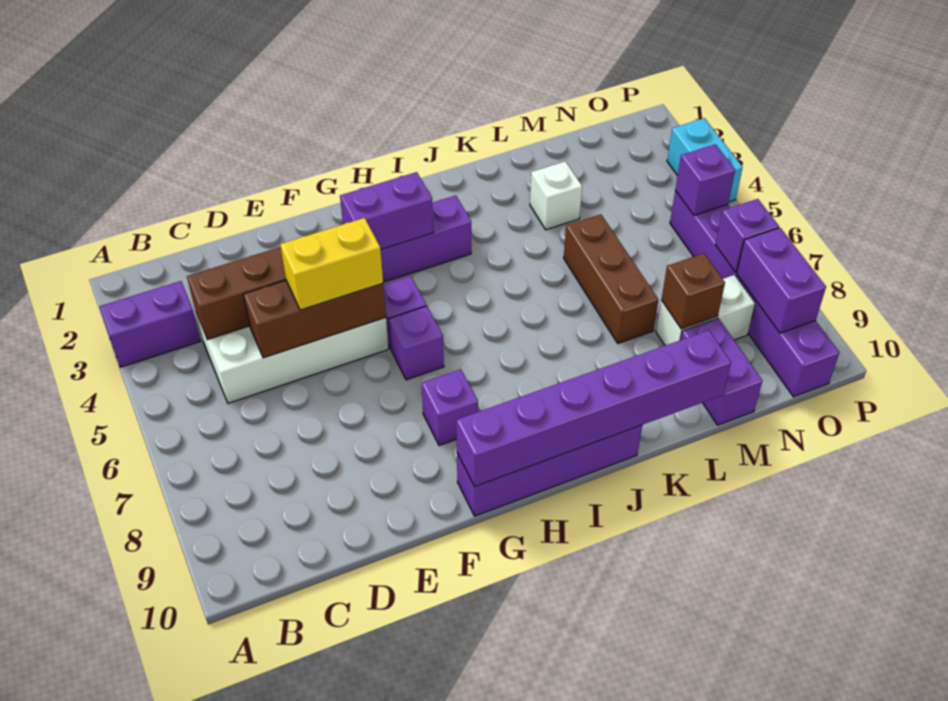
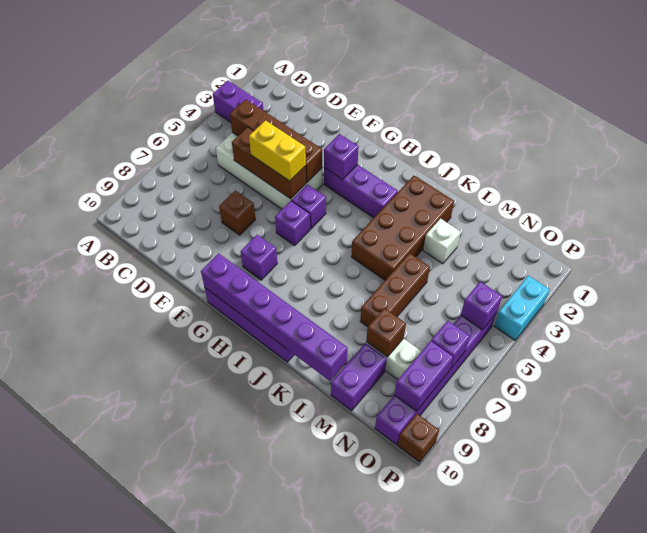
none -> brown brick E7 level 1
purple brick G3:H3 level 2 -> purple brick G3 level 2
none -> brown brick J2:K5 level 1
none -> brown brick P10 level 1

